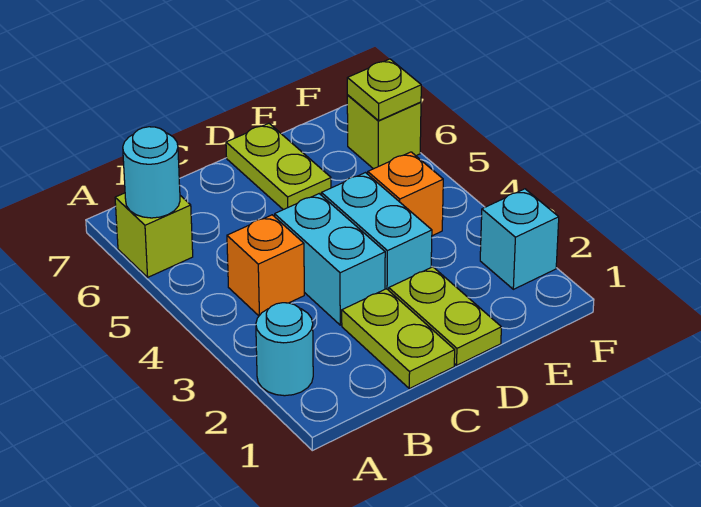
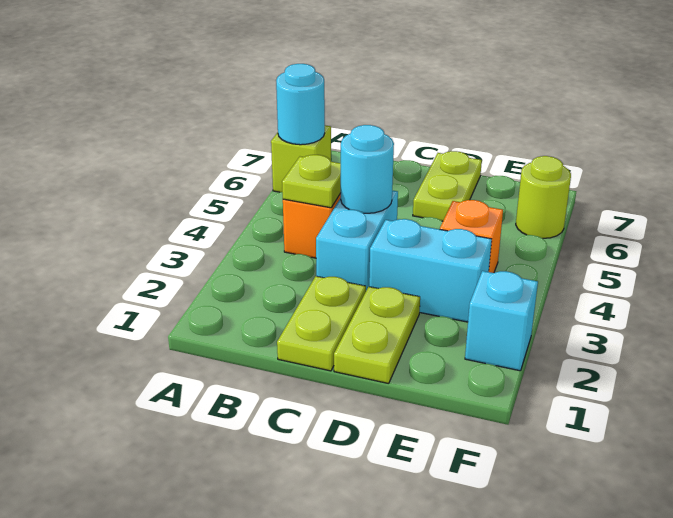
cyan round brick A2 level 1 -> cyan round brick C4 level 2
cyan brick D3:D4 level 1 -> cyan brick D3:E3 level 1
lime brick F6 level 1 -> lime round brick F6 level 1
lime plate F6 level 2 -> lime plate B4 level 2

